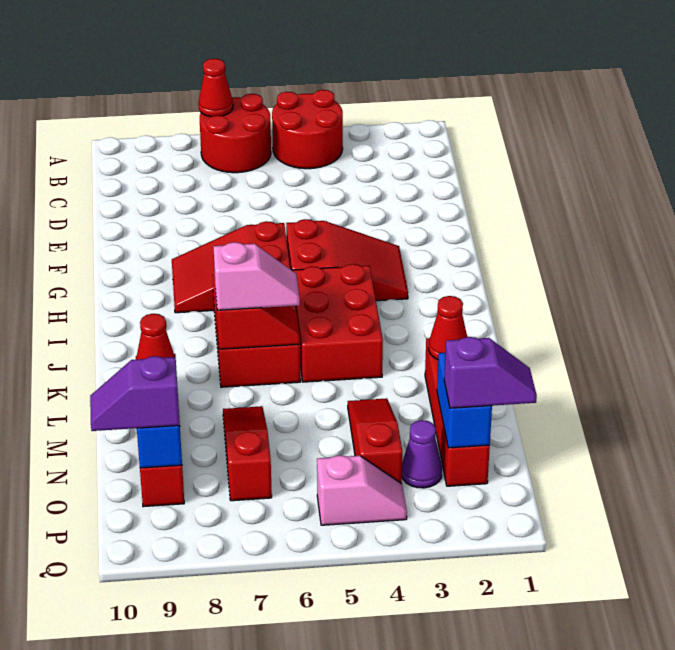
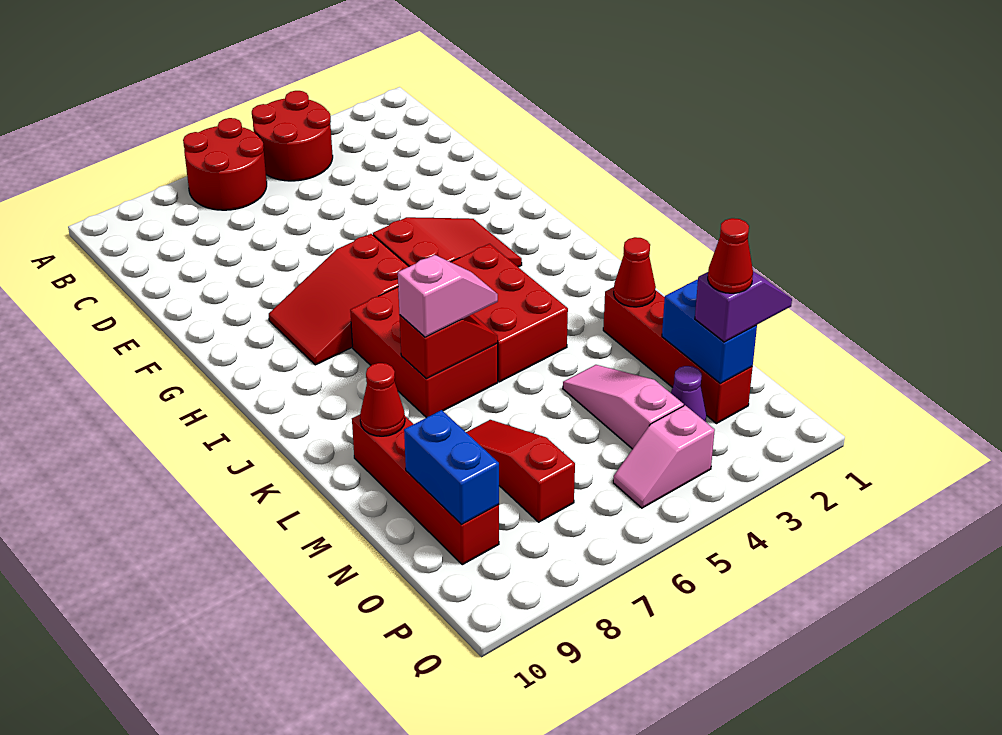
red cone A7 level 2 -> red cone O2 level 4
red slope M4:O4 level 1 top O -> pink slope M4:O4 level 1 top O
purple slope O9:O10 level 3 top 9 -> none
pink slope P4:P5 level 1 top 5 -> pink slope P4:P5 level 1 top 4

